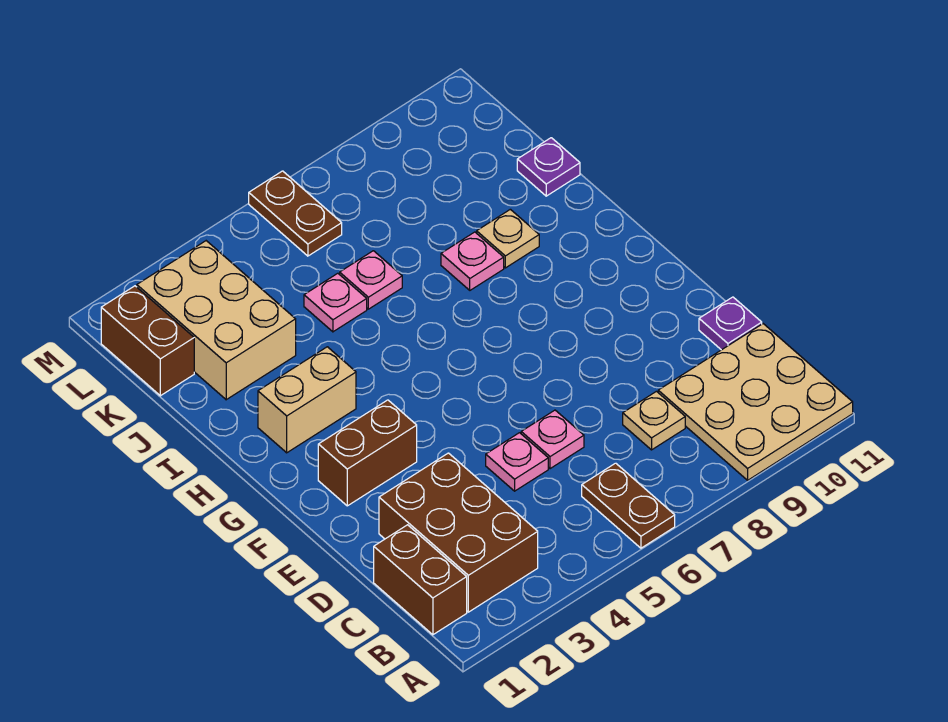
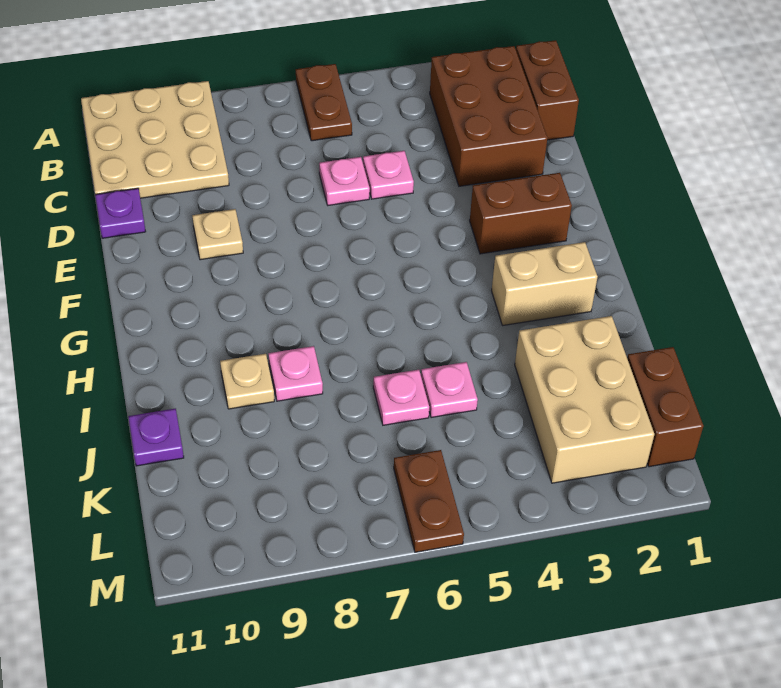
tan plate C8 level 1 -> tan plate E9 level 1

